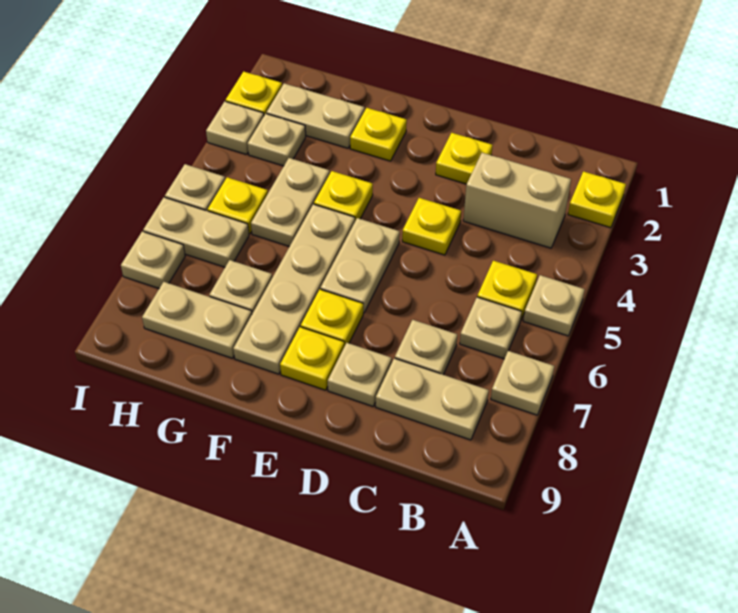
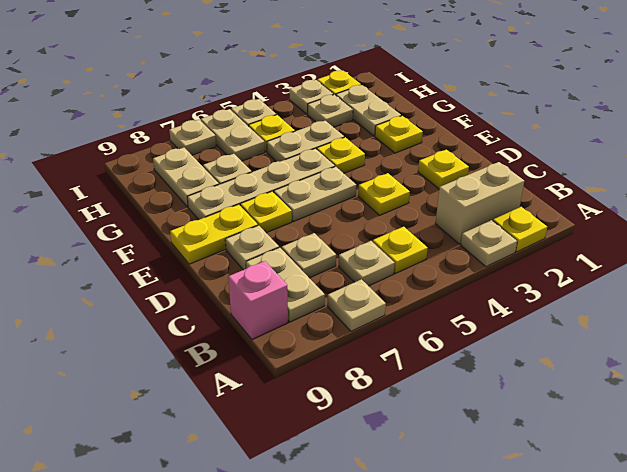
tan plate A5 level 1 -> tan plate A3 level 1
tan brick B3:C3 level 1 -> tan brick B2:B3 level 1
none -> pink brick B9 level 1
yellow plate E8 level 1 -> yellow plate E8:E9 level 1

